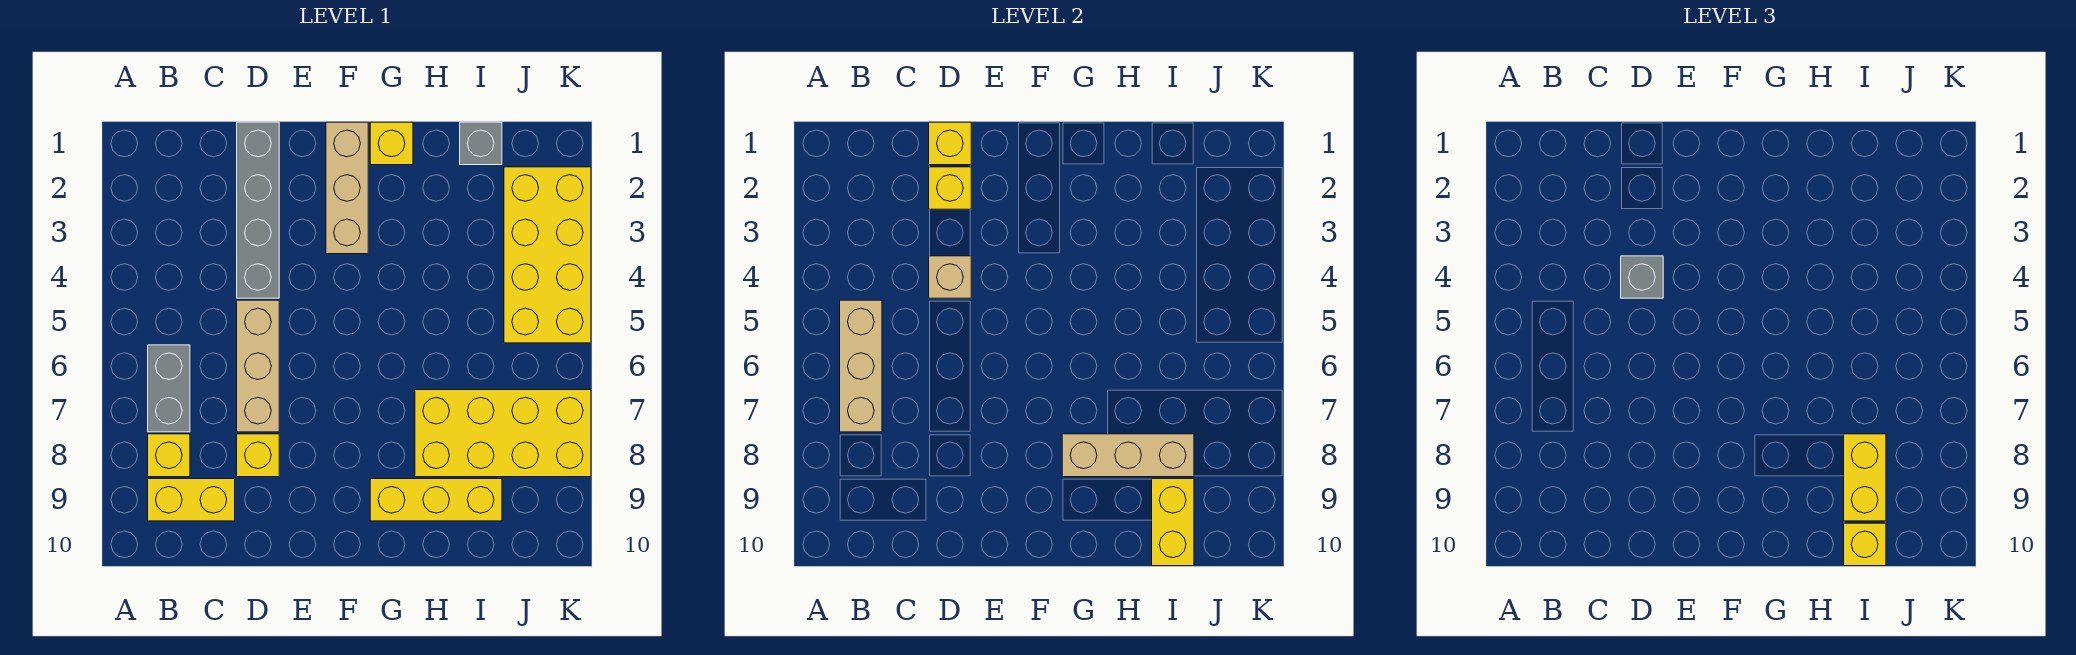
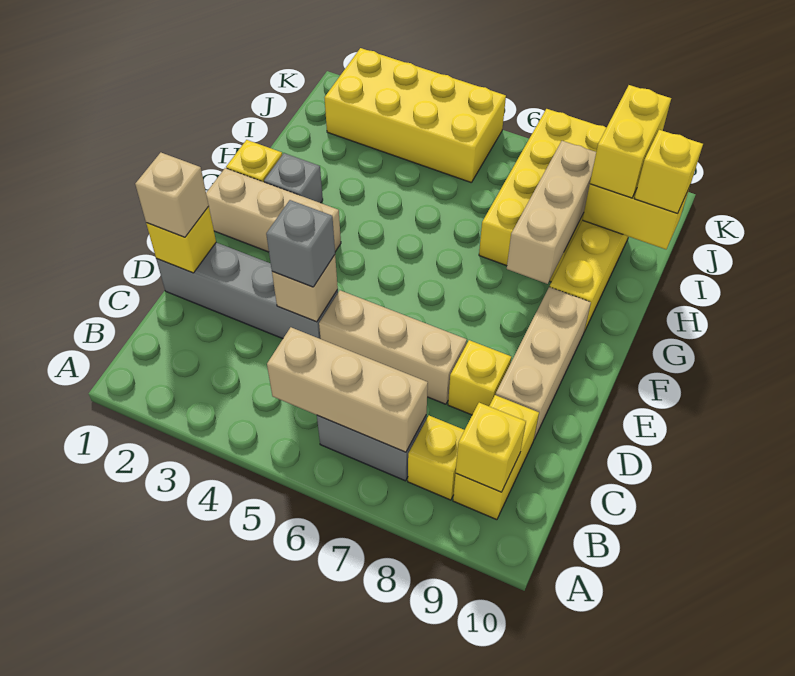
none -> tan brick D1 level 3
yellow brick D2 level 2 -> yellow brick B9 level 2
none -> tan brick D9:F9 level 1
grey brick I1 level 1 -> grey brick G2 level 1
yellow brick I8:I9 level 3 -> yellow brick I9:J9 level 3

